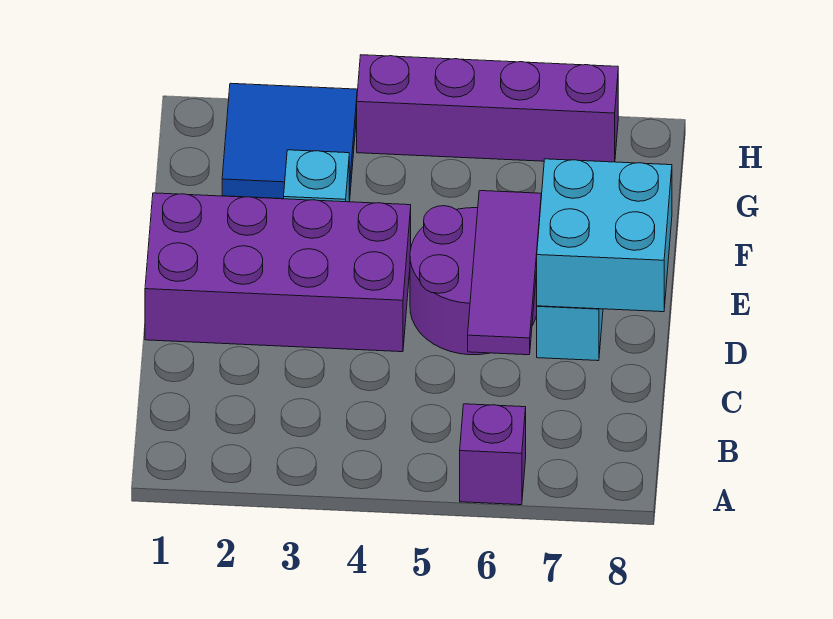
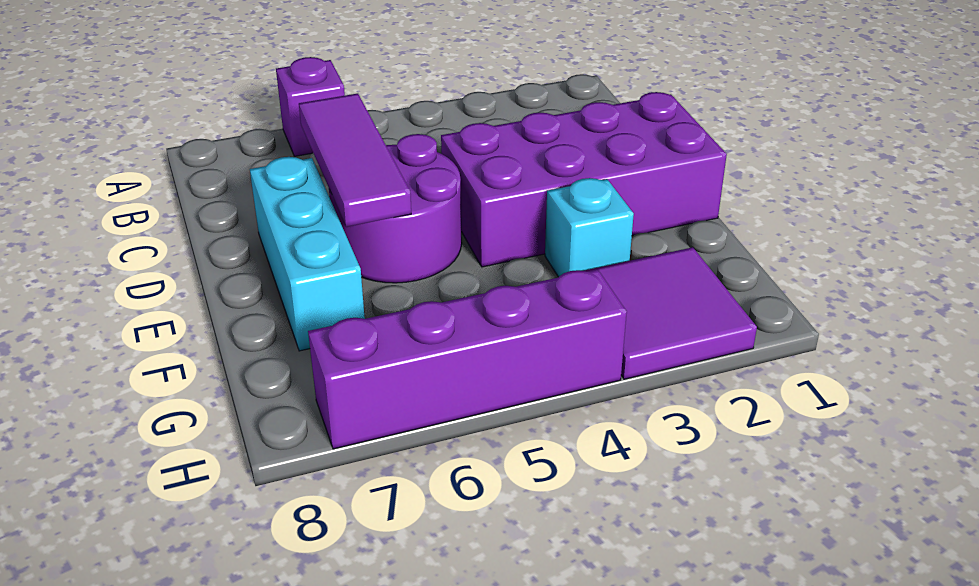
cyan brick D7:E8 level 2 -> none
blue tile G2:H3 level 1 -> purple tile G2:H3 level 1

